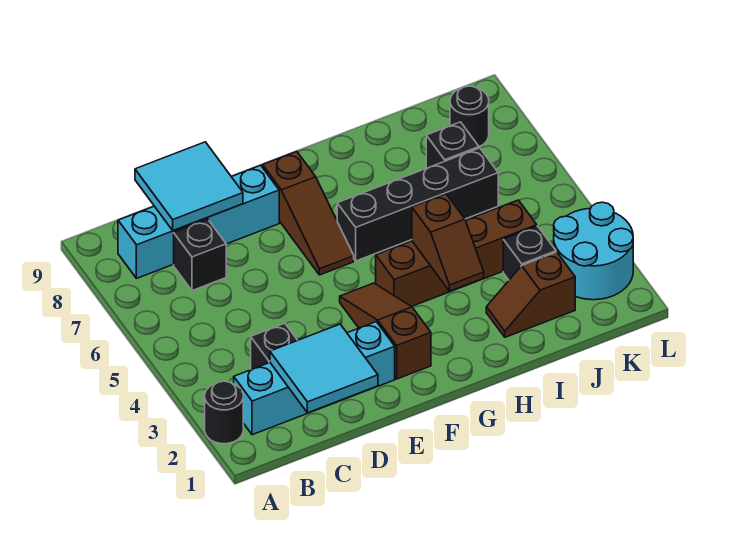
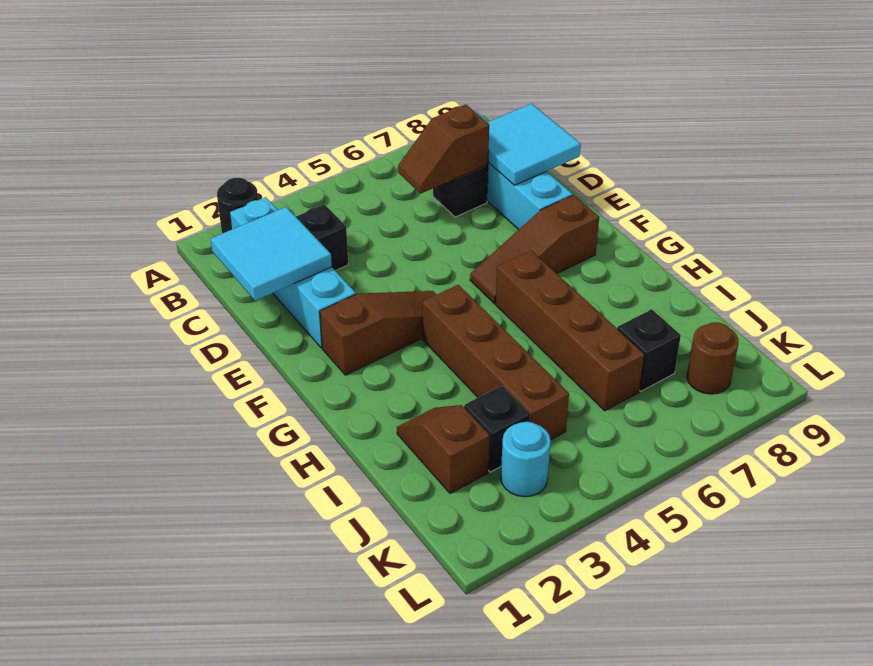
black brick G6:J6 level 1 -> brown brick G6:J6 level 1
brown slope H3:H4 level 2 top 4 -> brown slope C6:C7 level 2 top 7
cyan round brick K2:L3 level 1 -> cyan round brick K3 level 1
black round brick K8 level 1 -> brown round brick K8 level 1

